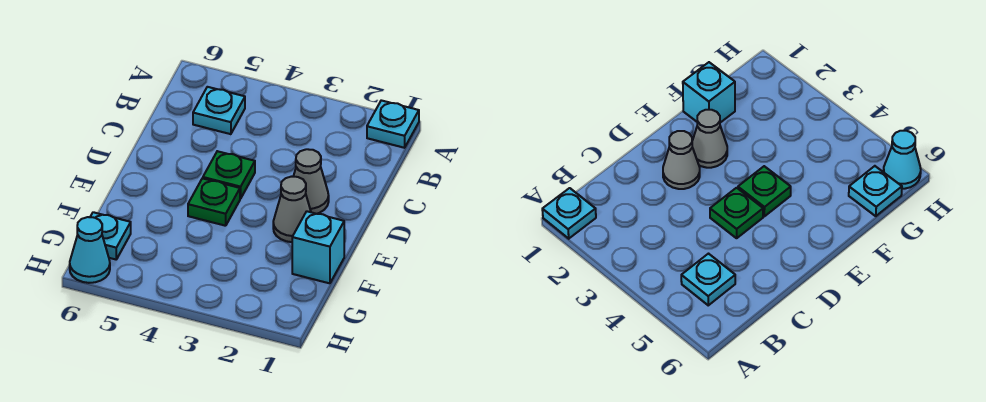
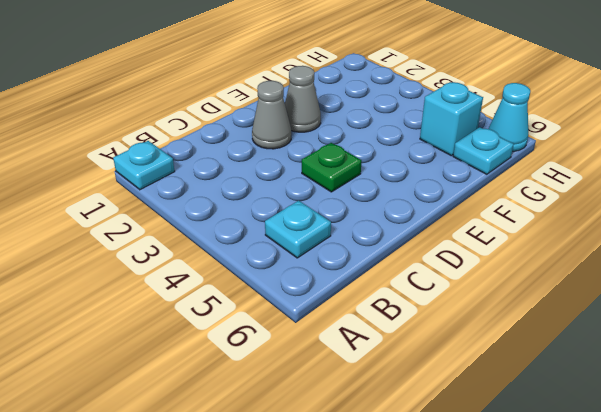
green plate E4 level 1 -> none
cyan brick F1 level 1 -> cyan brick G5 level 1

